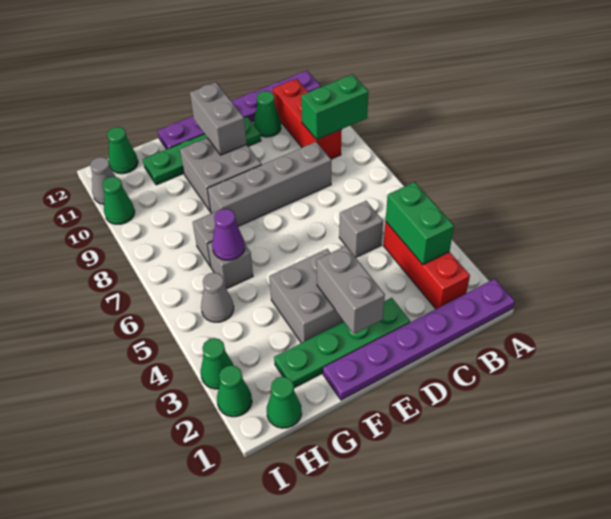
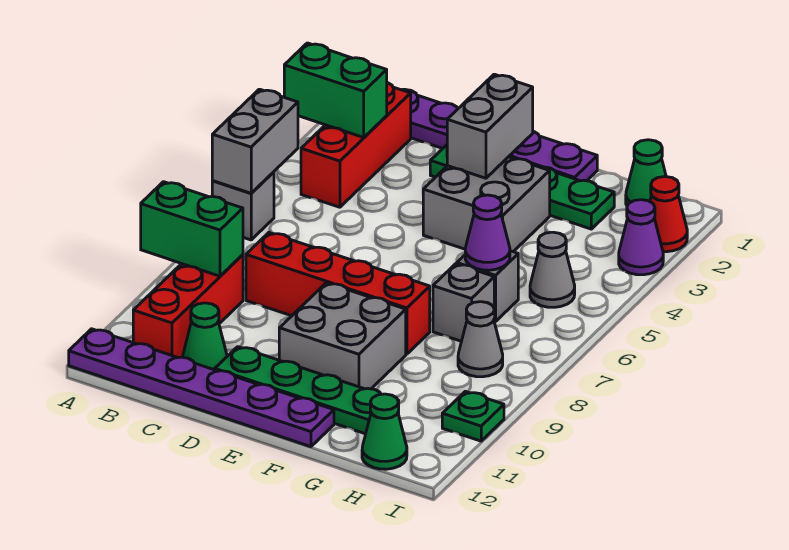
green brick B3:B4 level 2 -> green brick A3:B3 level 2
grey brick C5 level 1 -> grey brick A6 level 1
grey brick C8:F8 level 1 -> red brick C8:F8 level 1
grey brick E10:E11 level 2 -> grey brick A5:A6 level 2
green cone I2 level 1 -> red cone I2 level 1
green cone I3 level 1 -> purple cone I3 level 1
green cone I10 level 1 -> green plate I10 level 1
grey cone I11 level 1 -> grey cone H8 level 1

